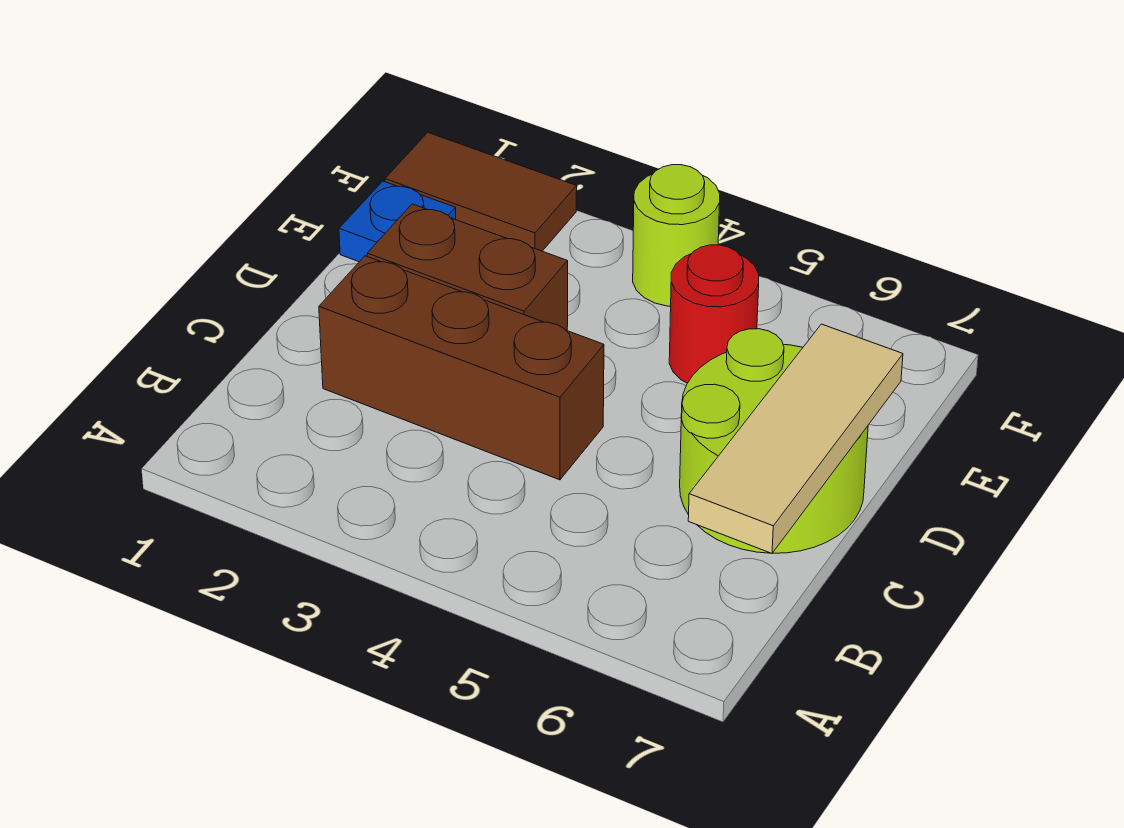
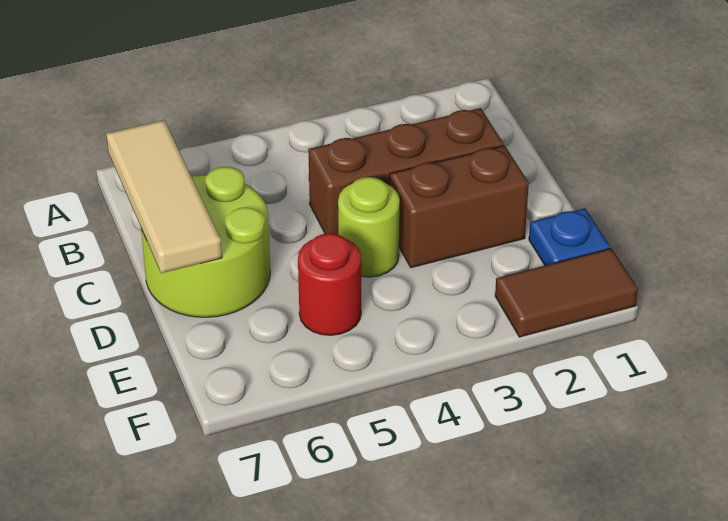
lime round brick F4 level 1 -> lime round brick D4 level 1

